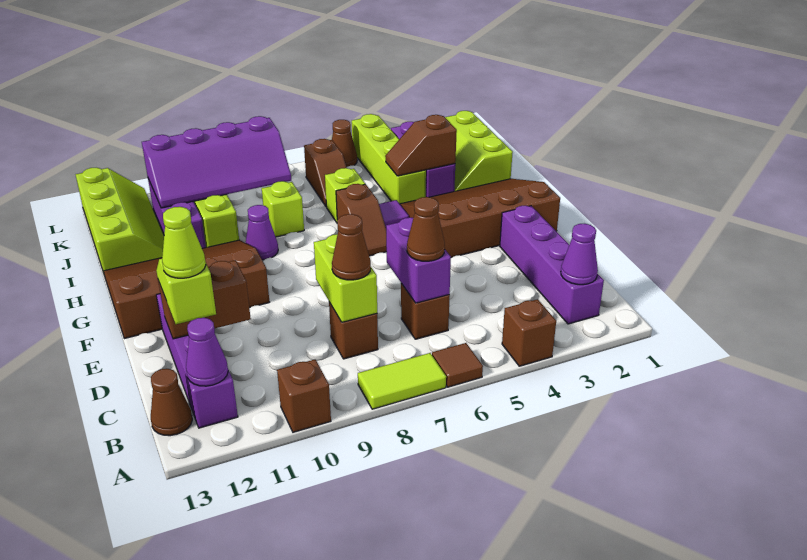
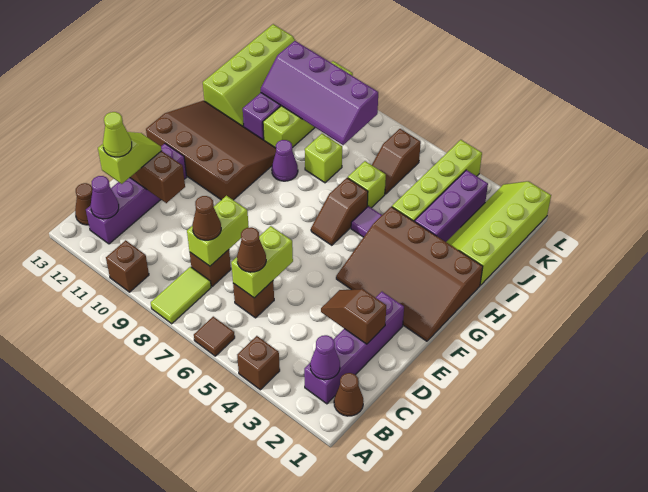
lime tile A7:A8 level 1 -> lime tile A8:B8 level 1
purple brick C6:D6 level 2 -> lime brick C6:D6 level 2
brown slope F1:H4 level 1 top F -> brown slope F1:H4 level 1 top H
lime slope I1:K2 level 1 top 1 -> lime slope I1:L2 level 1 top 1
brown slope I3:I4 level 2 top 3 -> brown slope D2:D3 level 2 top 2
brown cone L5 level 1 -> brown cone B1 level 1

